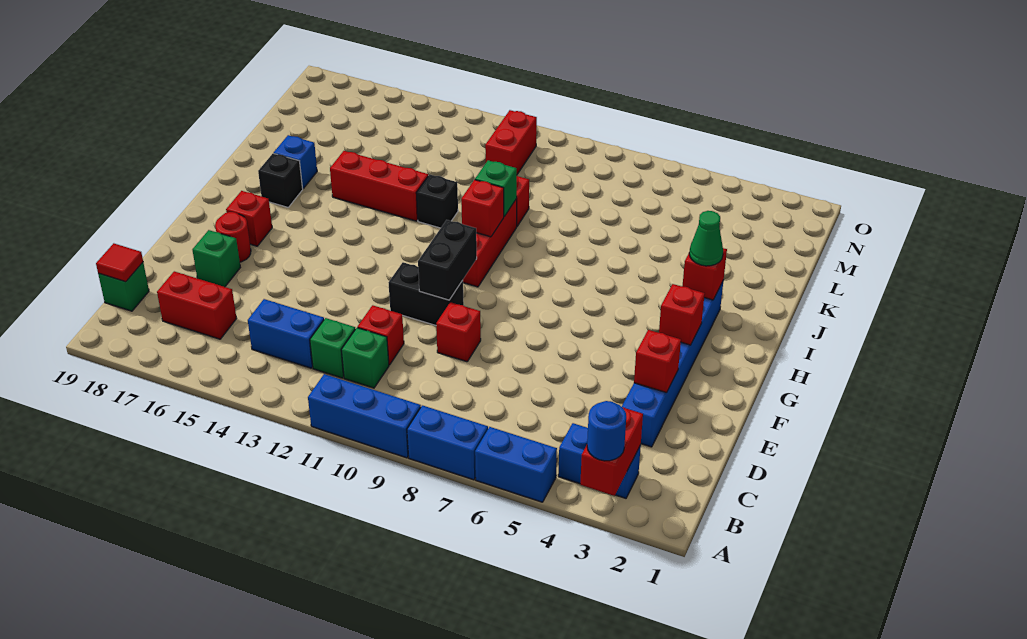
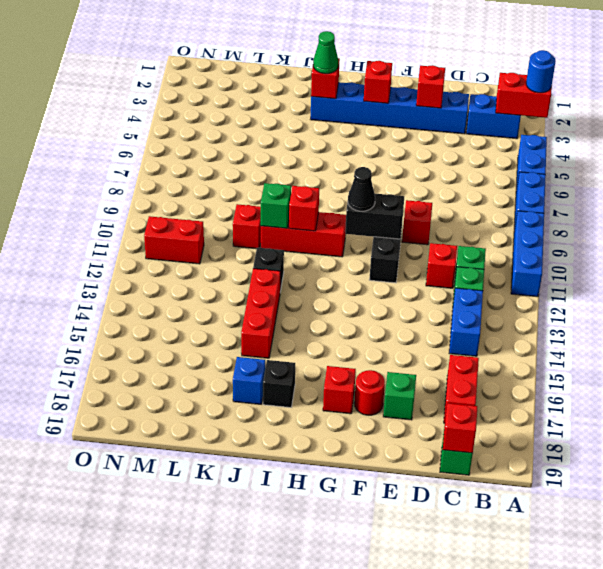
blue brick B3:B4 level 1 -> blue brick B3:C3 level 1
red tile C19 level 2 -> red brick C19 level 2
none -> black cone G10 level 3

